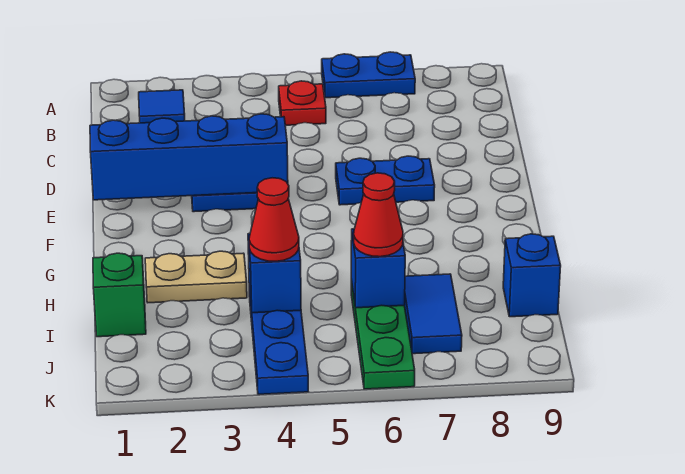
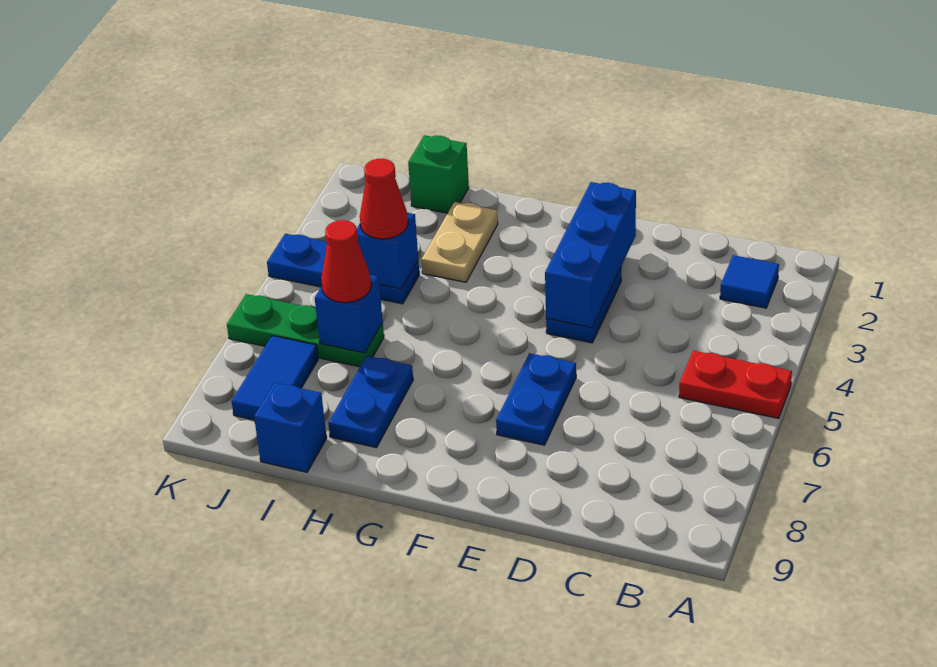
blue plate A6:A7 level 1 -> blue plate H7:H8 level 1
red plate B5 level 1 -> red plate A5:B5 level 1
blue brick E1:E4 level 2 -> blue brick E2:E4 level 2
blue tile I7:J7 level 1 -> blue tile J7:J8 level 1

